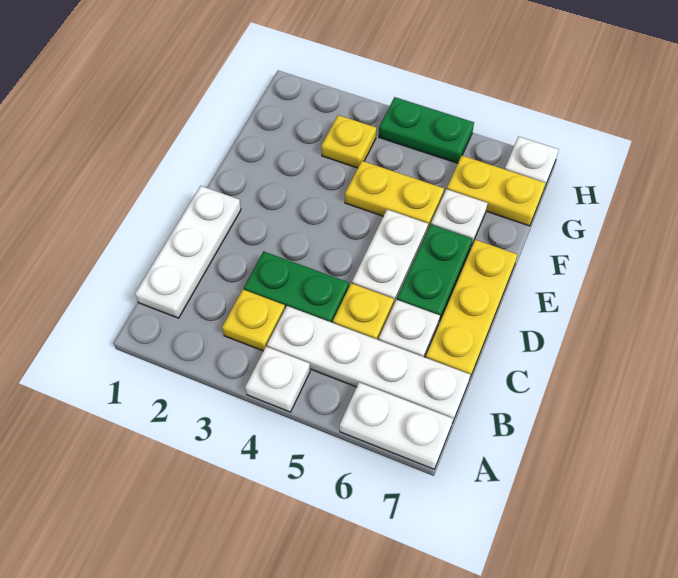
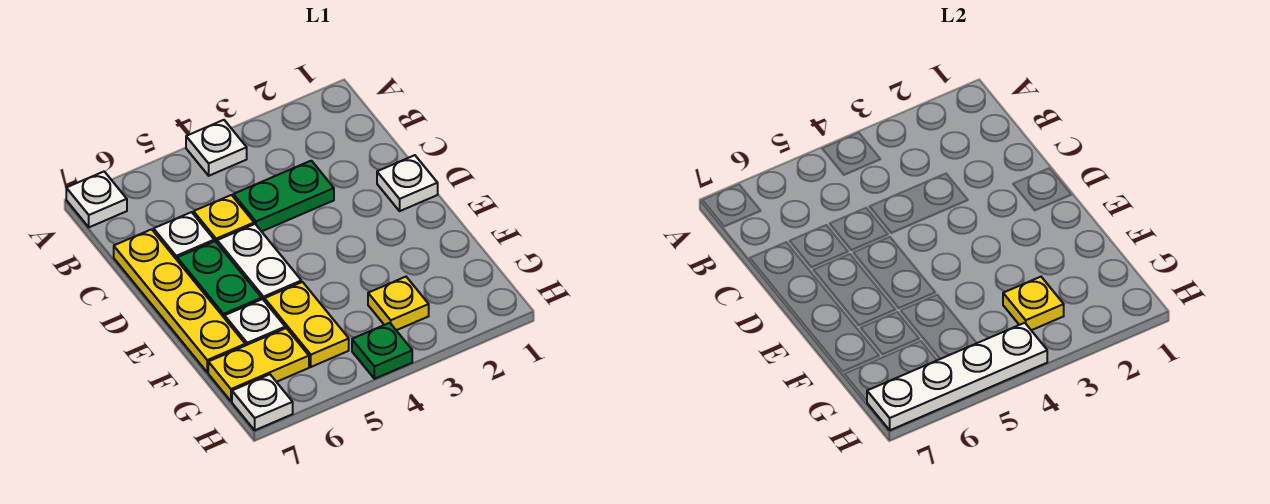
white plate A6:A7 level 1 -> white plate A7 level 1
white plate B1:D1 level 1 -> white plate D1 level 1
yellow plate B3 level 1 -> yellow plate G3 level 2
white plate B4:B7 level 1 -> white plate H4:H7 level 2
yellow plate C7:E7 level 1 -> yellow plate C7:F7 level 1
yellow plate F4:F5 level 1 -> yellow plate F5:G5 level 1
green plate H4:H5 level 1 -> green plate H4 level 1

